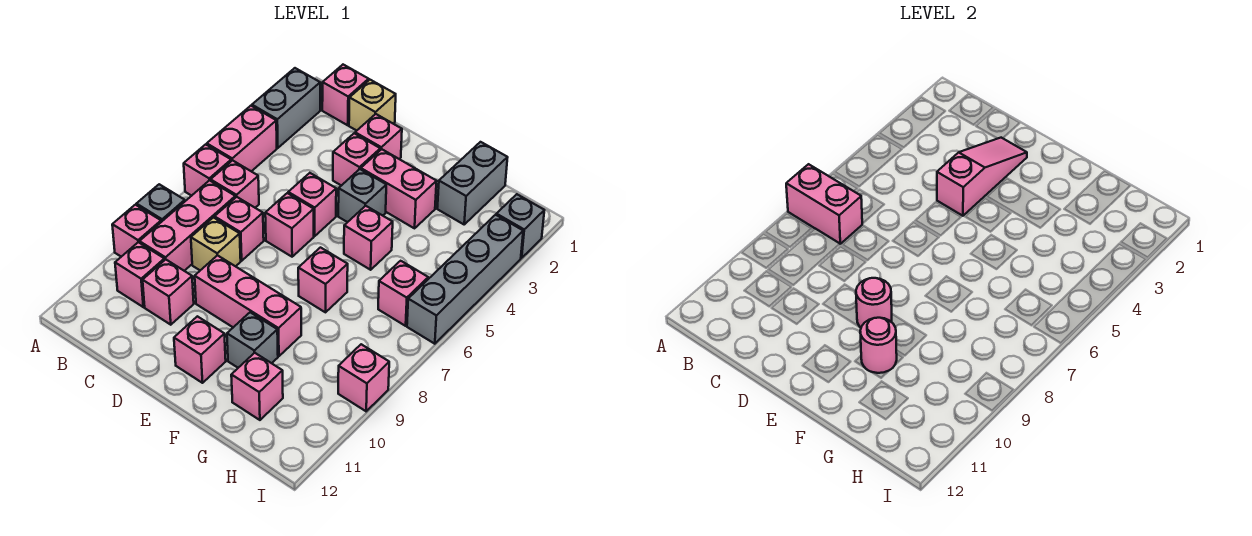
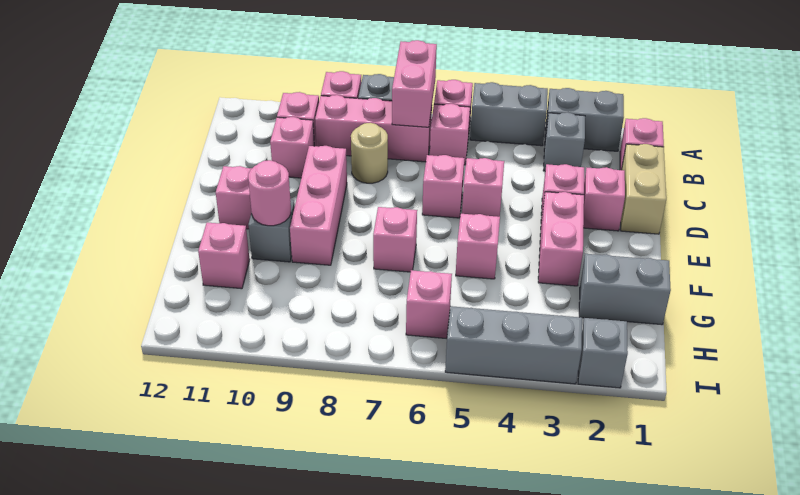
pink brick A4:A5 level 1 -> grey brick A4:A5 level 1
tan brick C1 level 1 -> tan brick C1:D1 level 1
pink brick C7 level 1 -> none
tan brick C8 level 1 -> tan round brick C8 level 1
pink slope D2:D4 level 2 top 4 -> none
grey brick E4 level 1 -> grey brick B3 level 1
pink round brick E9 level 2 -> none
grey brick I3:I6 level 1 -> grey brick I3:I5 level 1
pink brick I9 level 1 -> none

